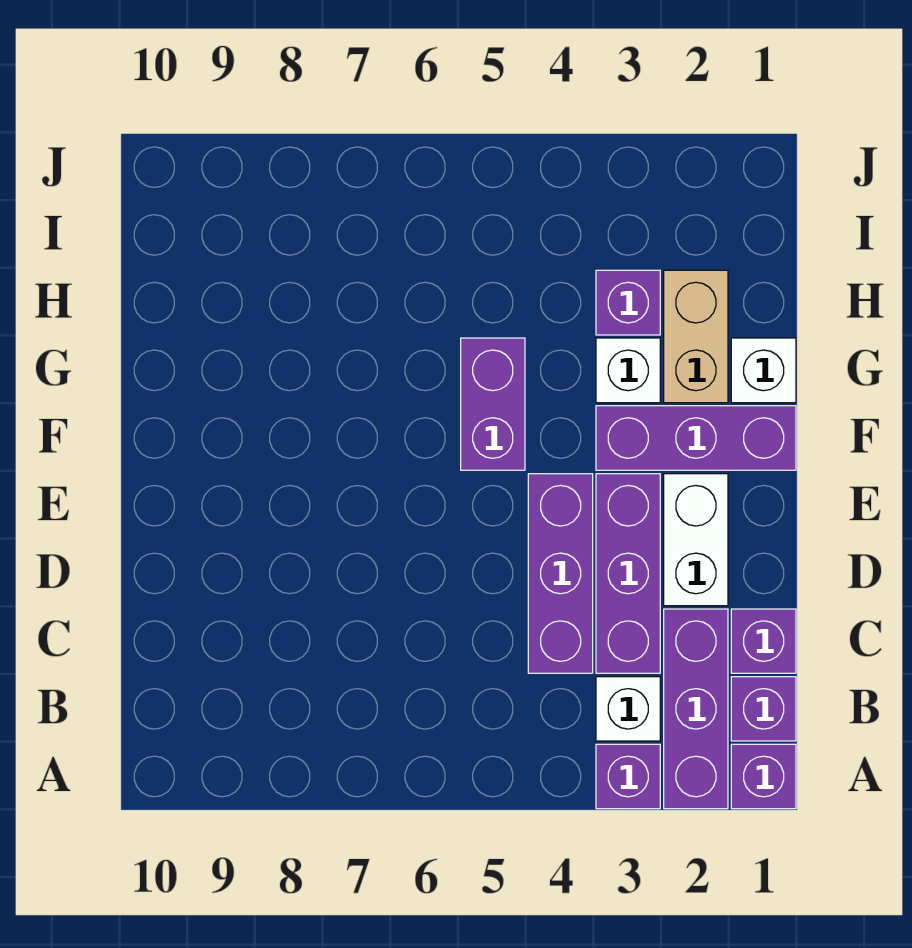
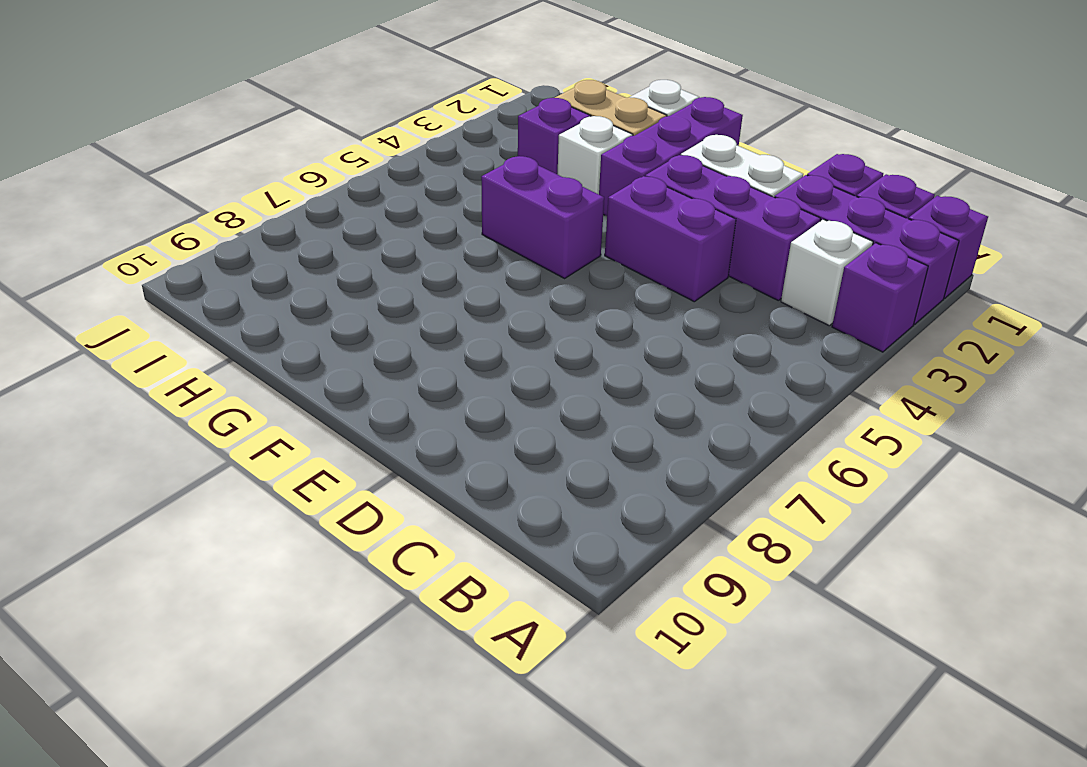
purple brick C4:E4 level 1 -> purple brick D4:E4 level 1

